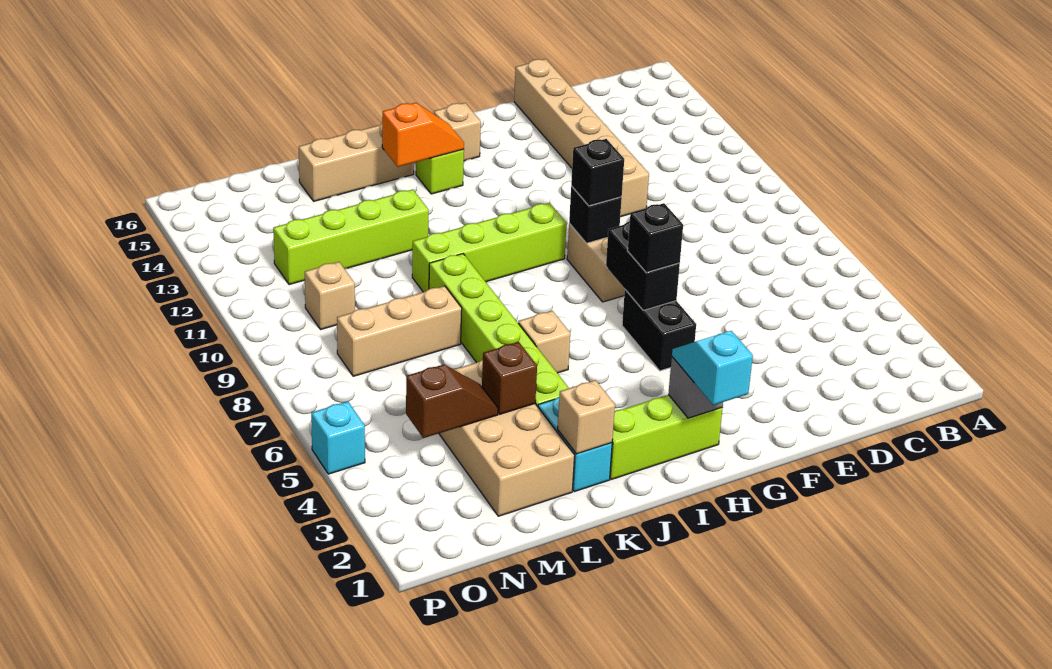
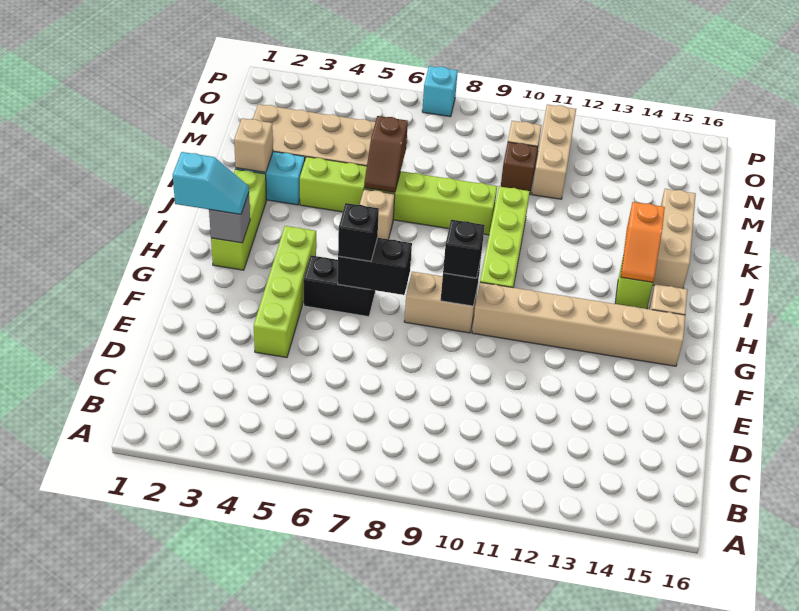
tan brick E11:E16 level 1 -> tan brick G10:G15 level 1
lime brick K12:N12 level 1 -> lime brick E4:H4 level 1
brown brick L4 level 2 -> brown brick M10 level 1
tan brick L8:N8 level 1 -> tan brick M11:O11 level 1
brown slope M4:N4 level 2 top N -> brown slope K6:L6 level 2 top L
cyan brick P5 level 1 -> cyan brick P7 level 1

